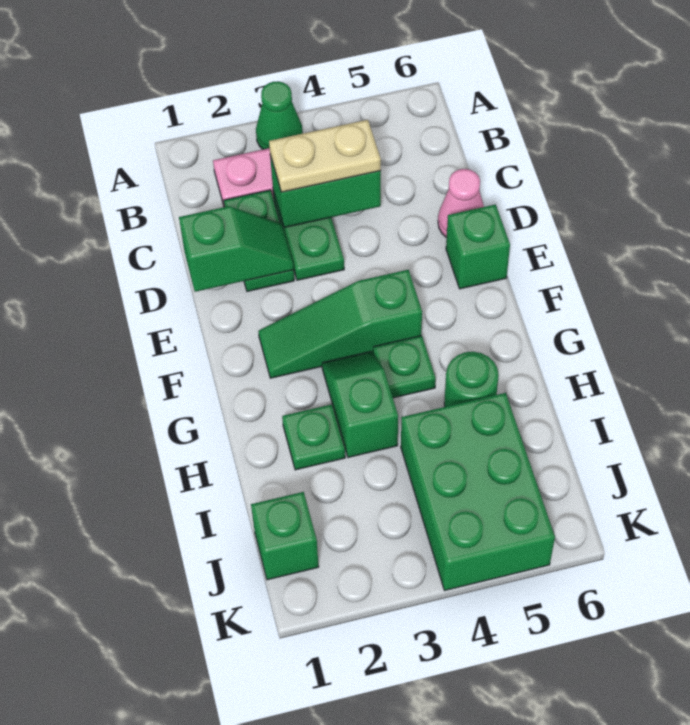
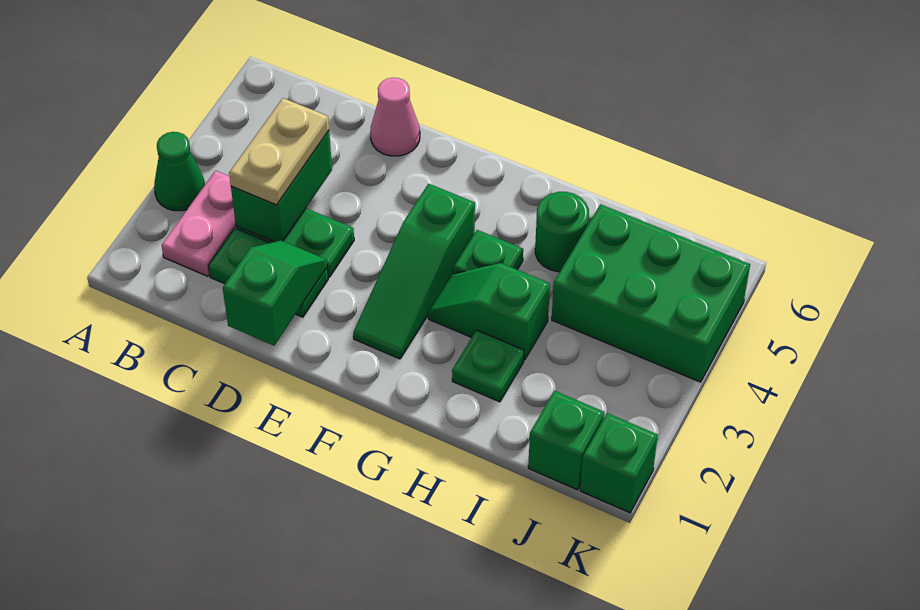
green brick E6 level 1 -> green brick K1 level 1

